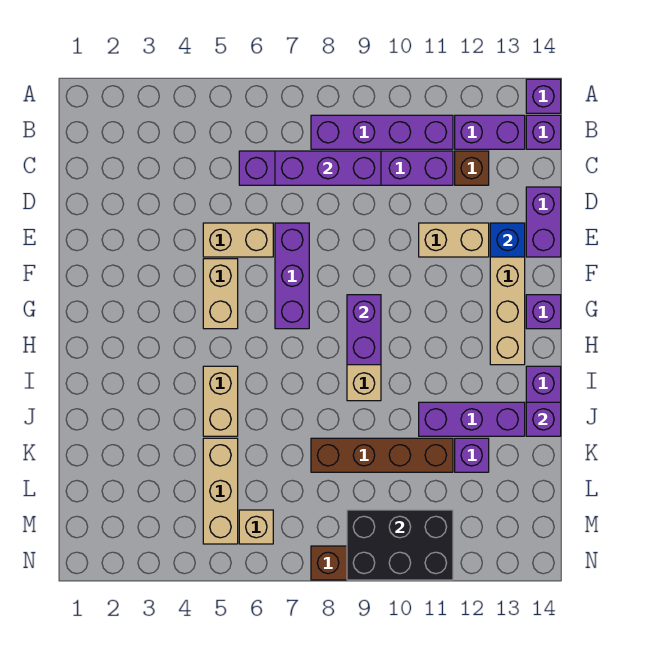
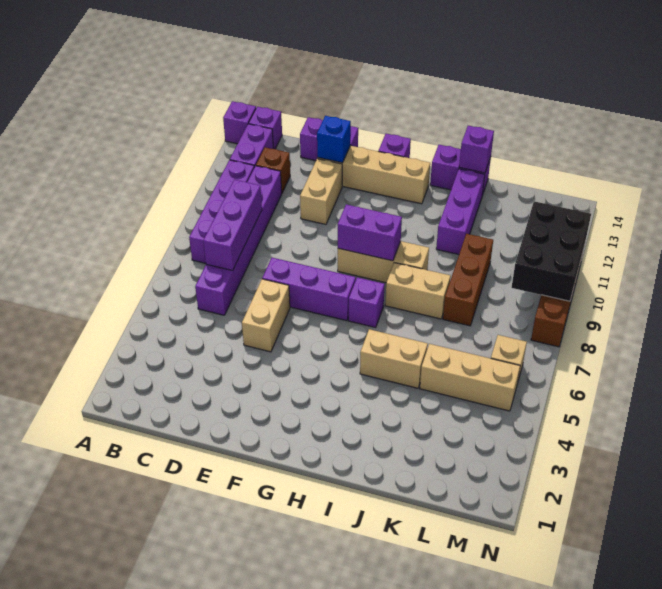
tan brick F5:G5 level 1 -> tan brick I8:J8 level 1
brown brick K8:K11 level 1 -> brown brick K8:K10 level 1
purple brick K12 level 1 -> purple brick H7 level 1

